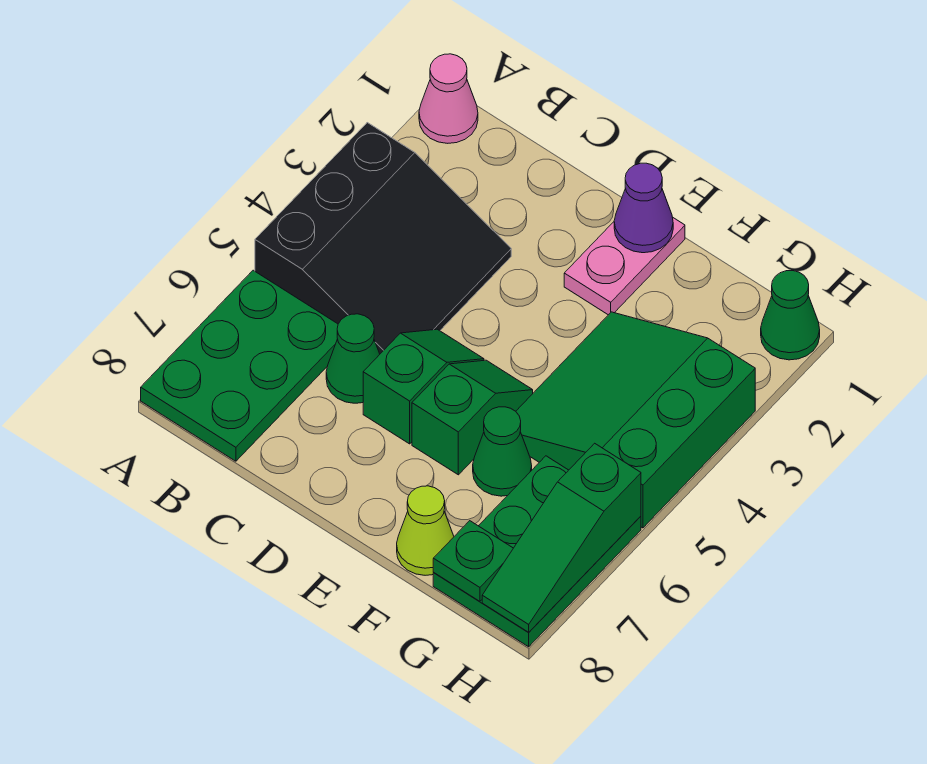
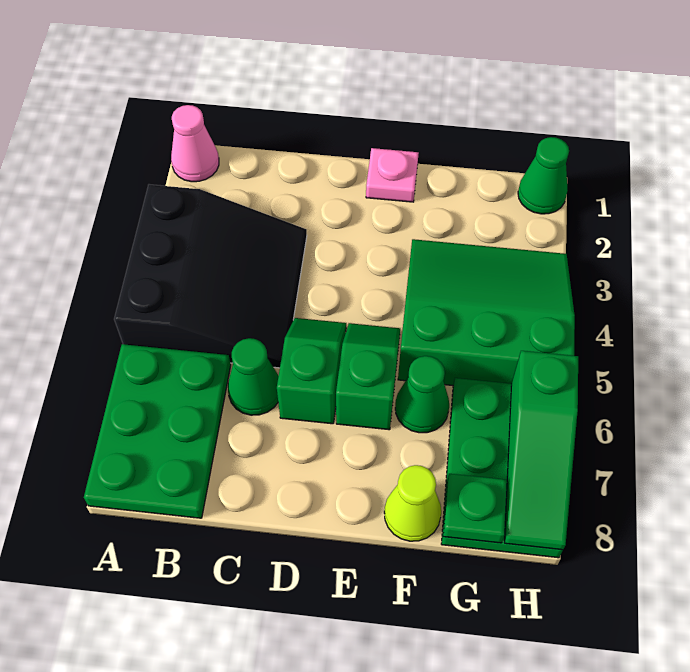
pink plate E1:E2 level 1 -> pink plate E1 level 1
purple cone E1 level 2 -> none
green slope F3:H5 level 1 top H -> green slope F3:H5 level 1 top 5

